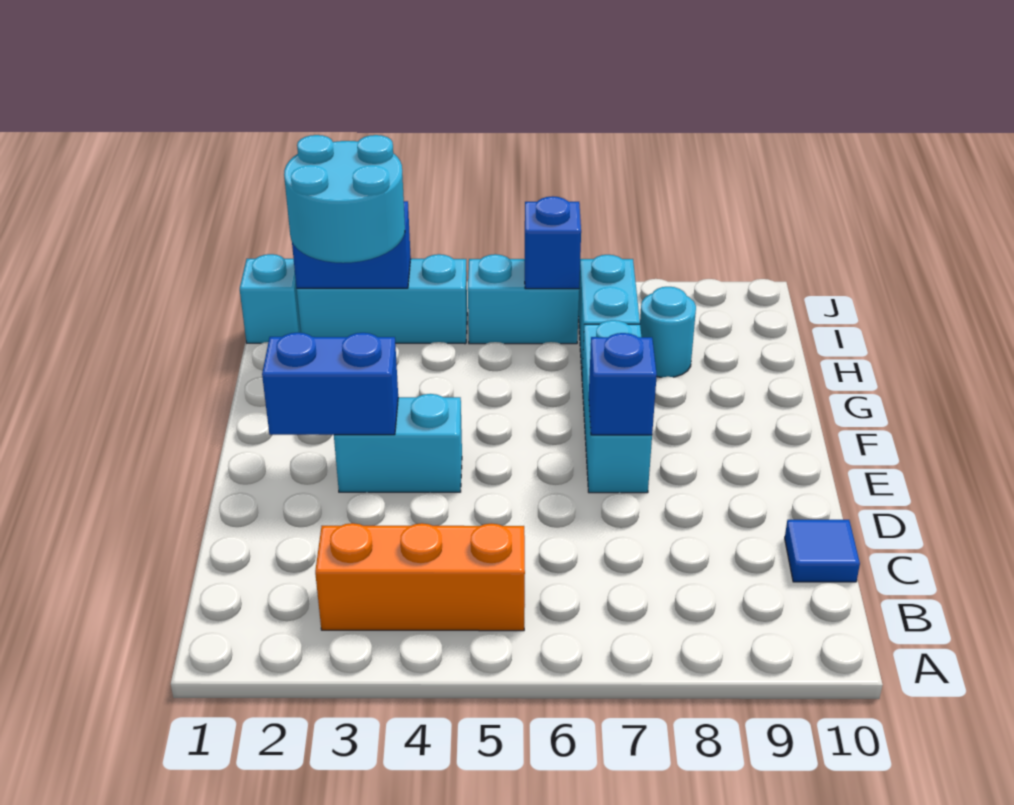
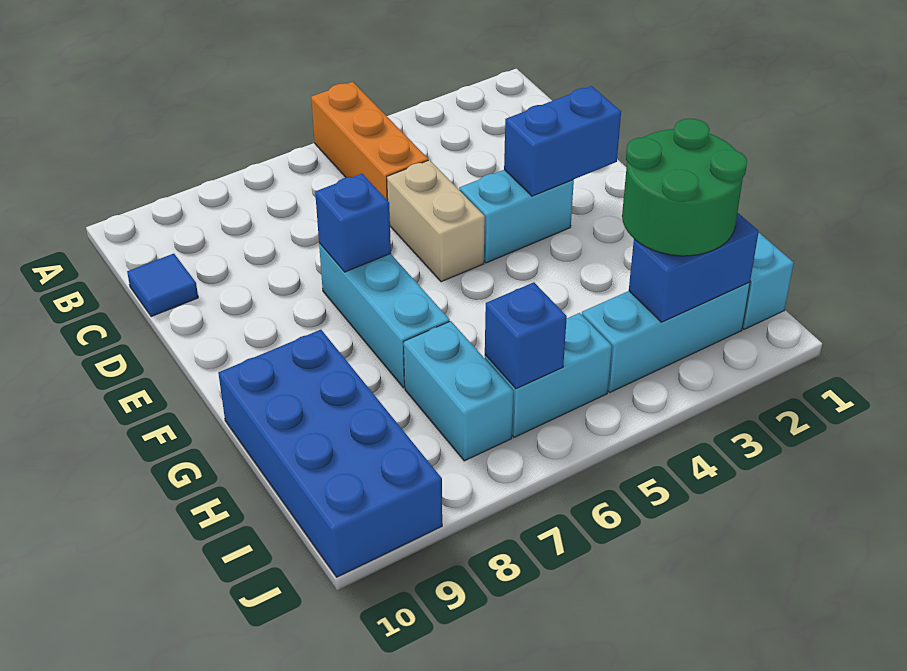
orange brick B3:B5 level 1 -> orange brick A5:C5 level 1
none -> tan brick D5:E5 level 1
none -> blue brick G9:J10 level 1
cyan round brick H2:I3 level 3 -> green round brick H2:I3 level 3
cyan round brick H8 level 1 -> none

